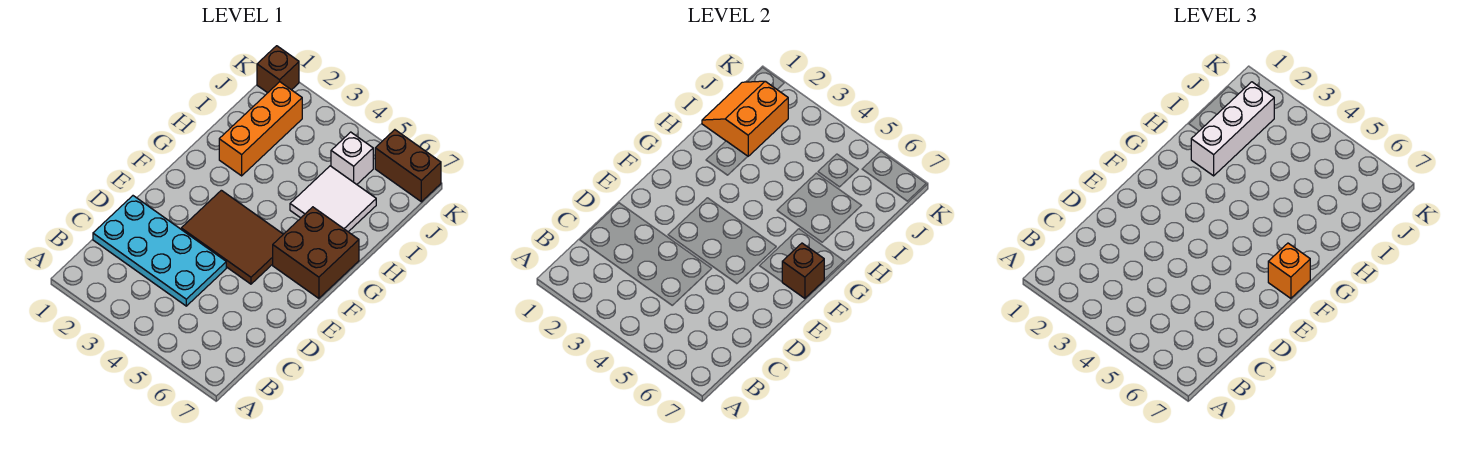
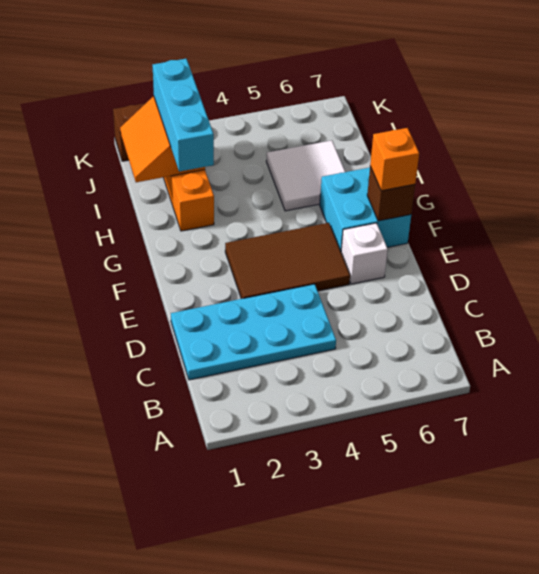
brown brick F6:G7 level 1 -> cyan brick F6:G7 level 1
white brick H2:J2 level 3 -> cyan brick H2:J2 level 3
white brick J5 level 1 -> white brick E6 level 1
brown brick K6:K7 level 1 -> none

